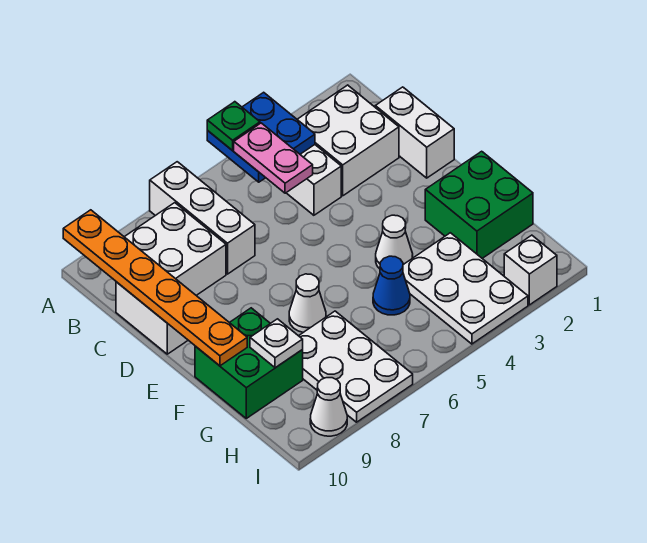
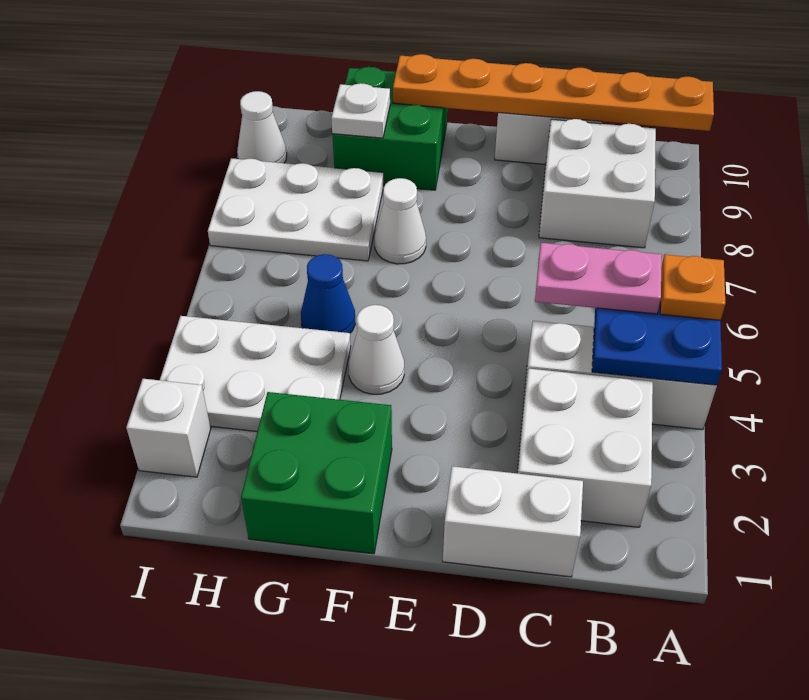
green plate A5 level 3 -> orange plate A5 level 3
white brick A7:C7 level 1 -> none

